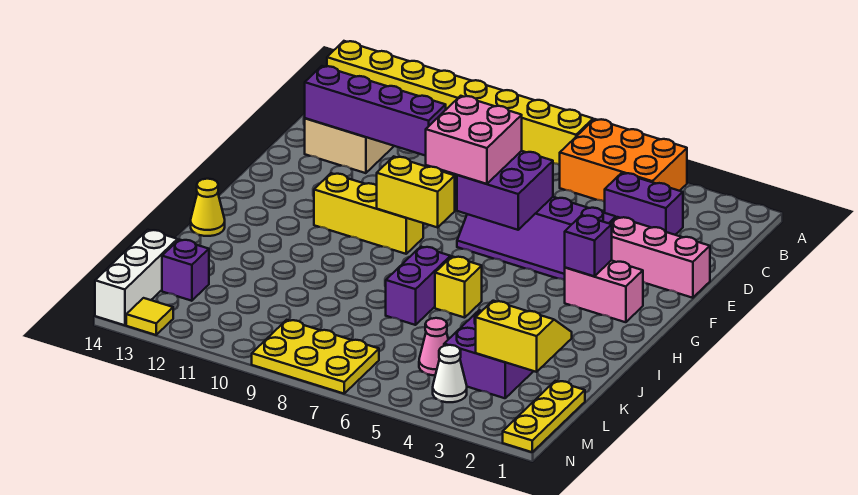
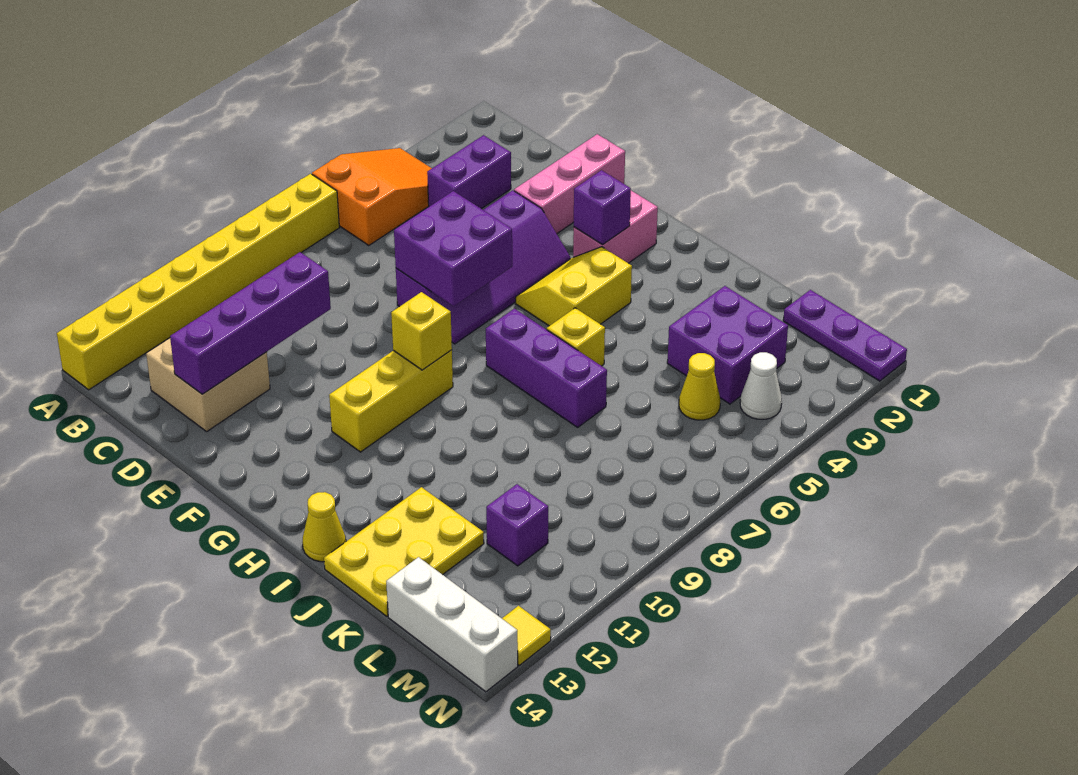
orange brick A4:B6 level 1 -> orange slope A4:B6 level 1 top 6
pink brick E7:F8 level 3 -> none
yellow brick G8:G9 level 2 -> yellow brick G9 level 2
purple brick I7:J7 level 1 -> purple brick H7:J7 level 1
yellow slope K2:L3 level 2 top L -> yellow slope G4:H5 level 1 top H
yellow plate L1:N1 level 1 -> purple plate L1:N1 level 1
pink cone L5 level 1 -> yellow cone L5 level 1
purple brick L13 level 1 -> purple brick L11 level 1
yellow plate M7:N9 level 1 -> yellow plate J12:K14 level 1

